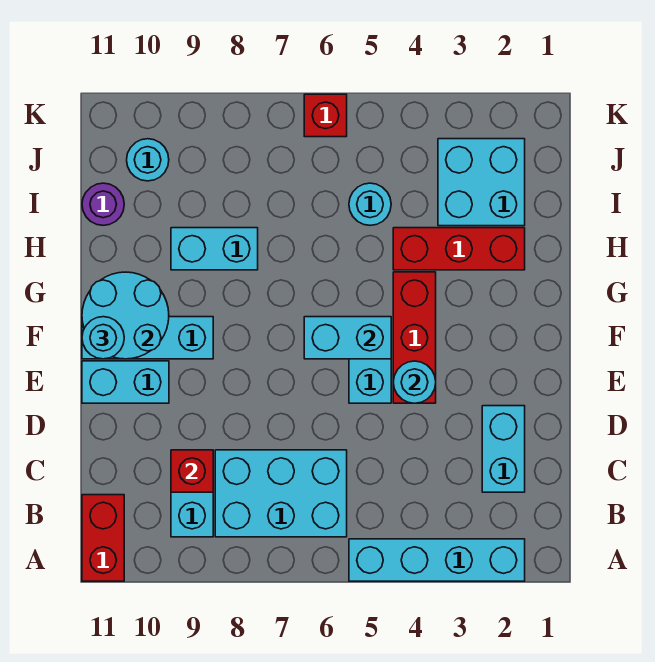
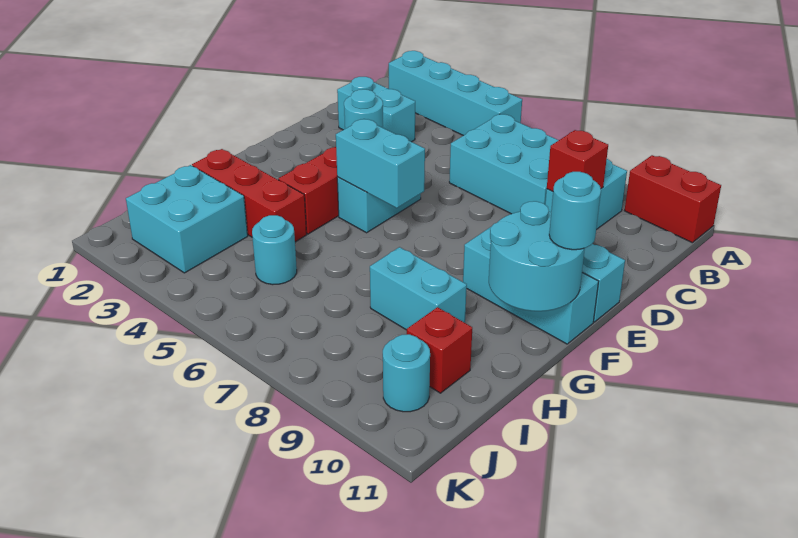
red brick A11:B11 level 1 -> red brick A10:A11 level 1
cyan brick C2:D2 level 1 -> cyan brick C2:C3 level 1
purple round brick I11 level 1 -> none
red brick K6 level 1 -> red brick I10 level 1

